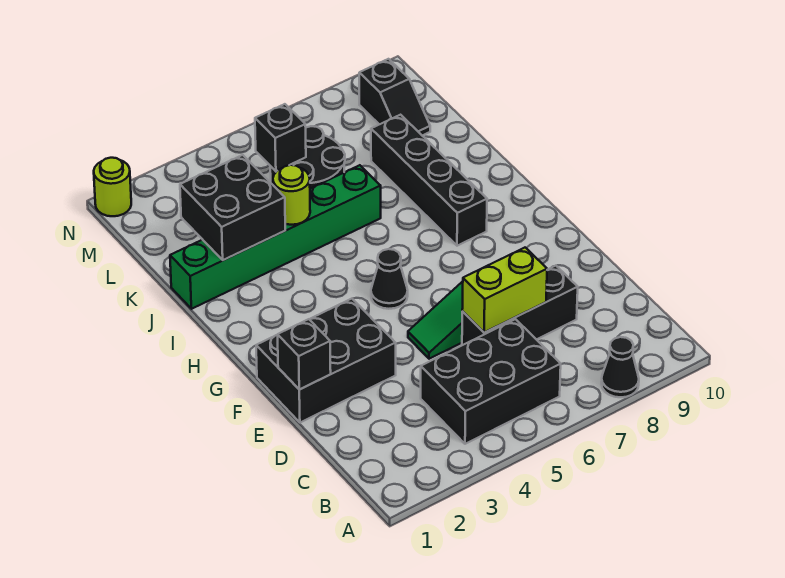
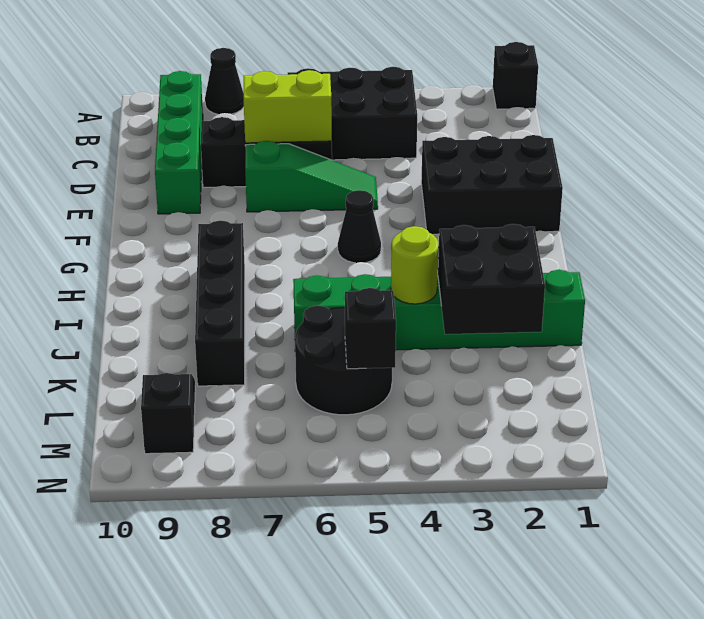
none -> green brick B9:E9 level 1
black brick E1 level 2 -> black brick A1 level 1
lime round brick N1 level 1 -> none

